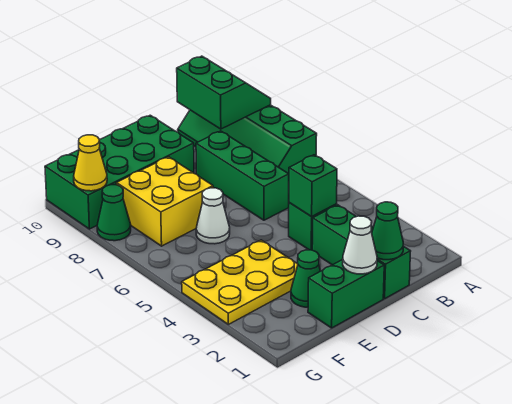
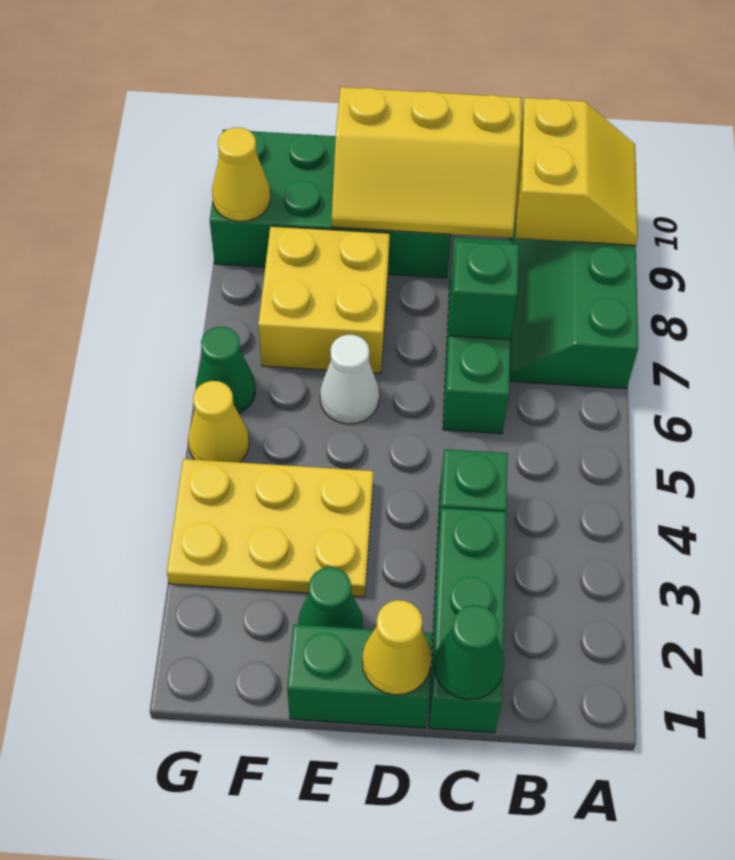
green slope A9:B10 level 2 top B -> yellow slope A9:B10 level 2 top B
green brick C4 level 2 -> green brick C7 level 2
none -> yellow slope C9:E10 level 2 top 10
white cone D1 level 2 -> yellow cone D1 level 2
none -> yellow cone G5 level 1
green cone G8 level 1 -> green cone G6 level 1

